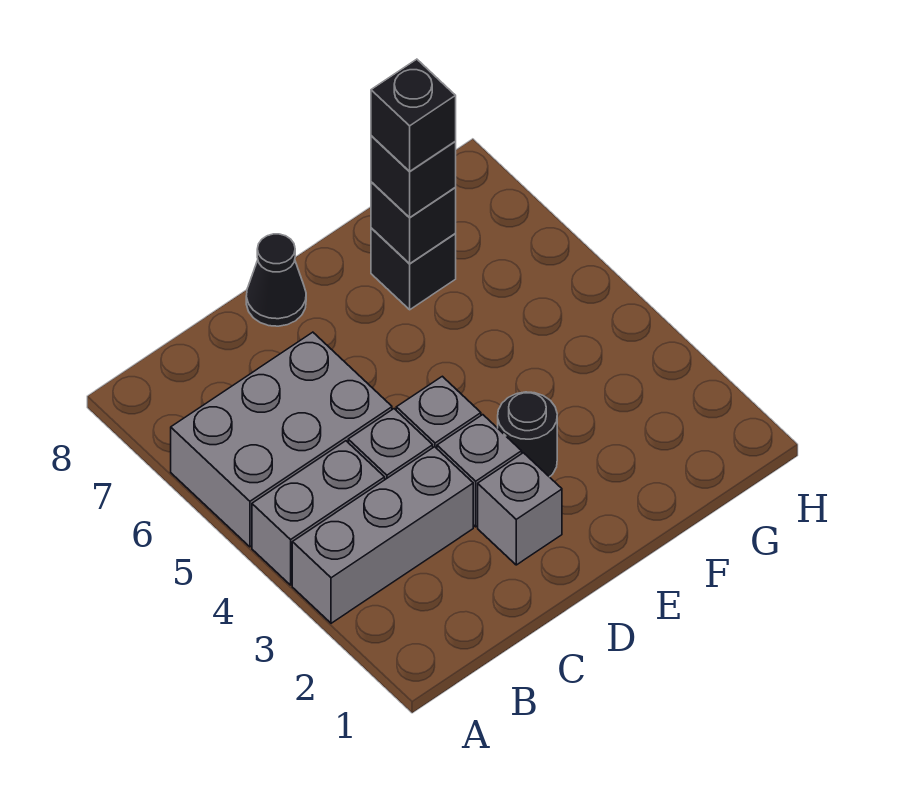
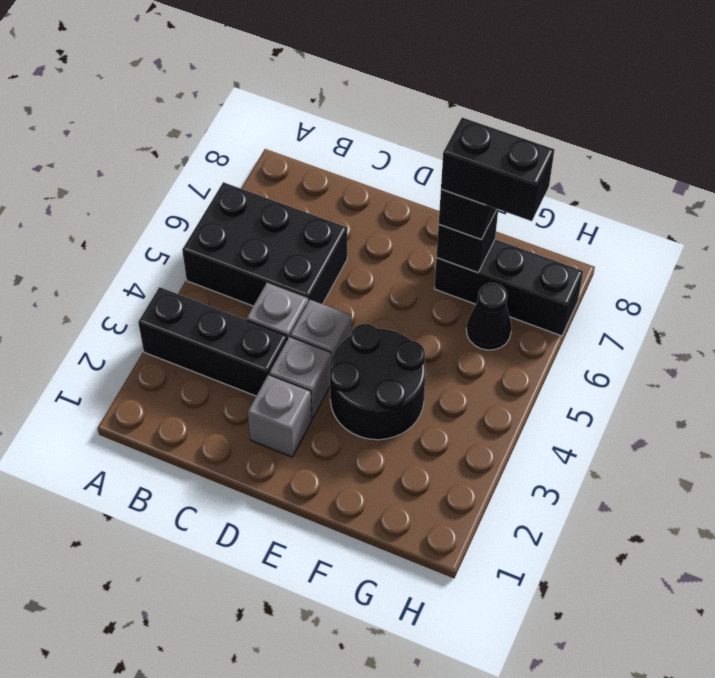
grey brick A3:C3 level 1 -> black brick A3:C3 level 1
grey brick A4:B4 level 1 -> none
grey brick A5:C6 level 1 -> black brick A5:C6 level 1
black cone D8 level 1 -> black cone G6 level 1
black round brick E3 level 1 -> black round brick E3:F4 level 1
black brick F7 level 1 -> black brick F7:H7 level 1
black brick F7 level 4 -> black brick F7:G7 level 4

